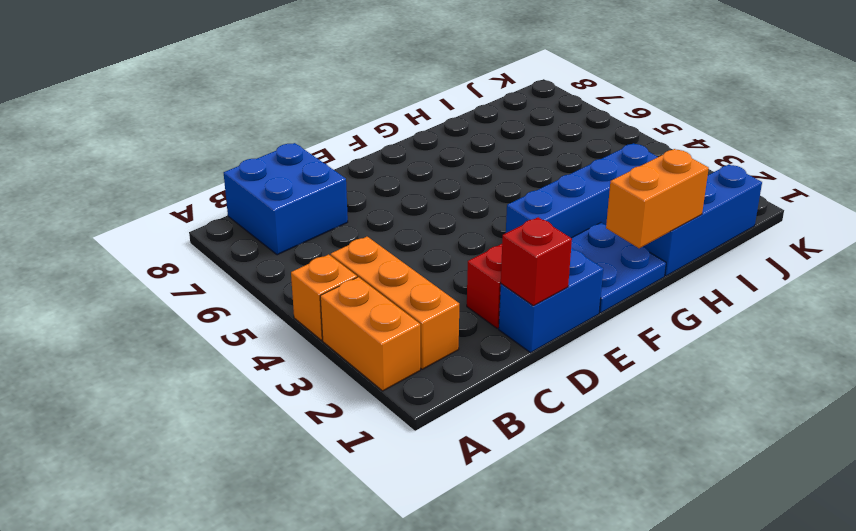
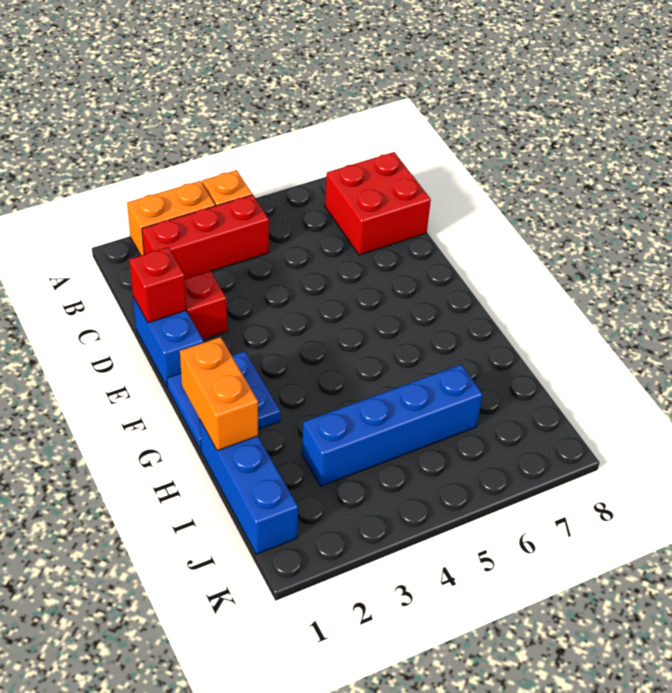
orange brick B2:B4 level 1 -> red brick B2:B4 level 1
blue brick B7:C8 level 1 -> red brick B7:C8 level 1
blue brick F3:I3 level 1 -> blue brick I3:I6 level 1

